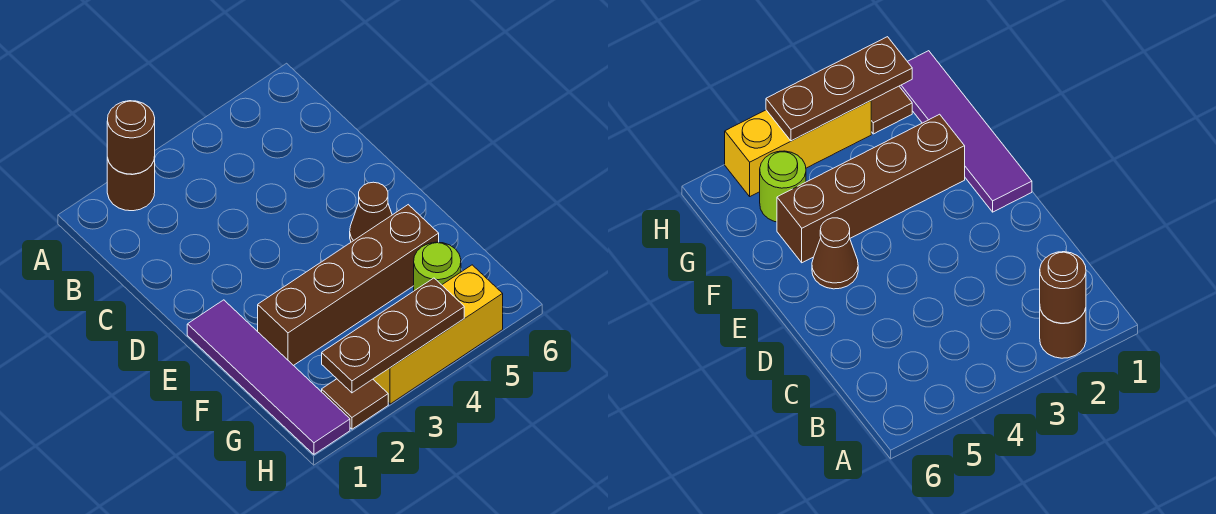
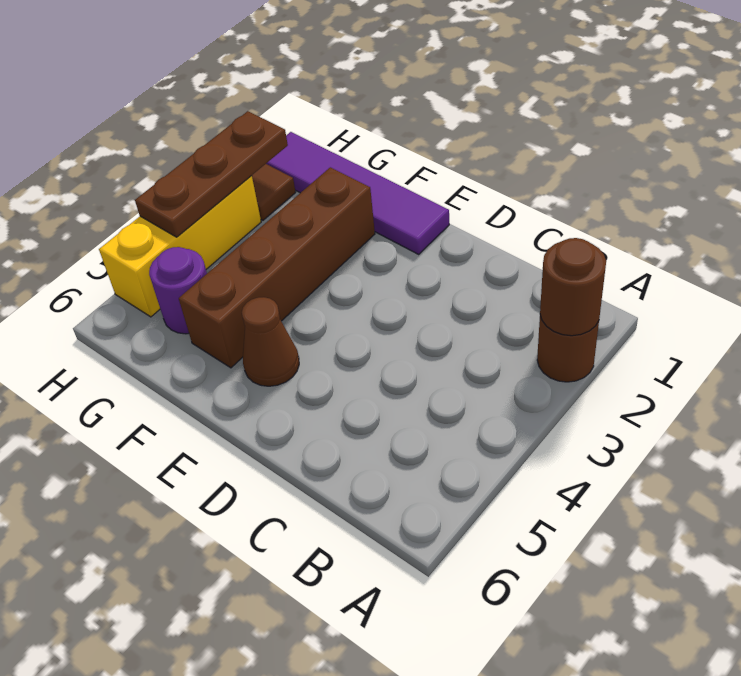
lime round brick G5 level 1 -> purple round brick G5 level 1

